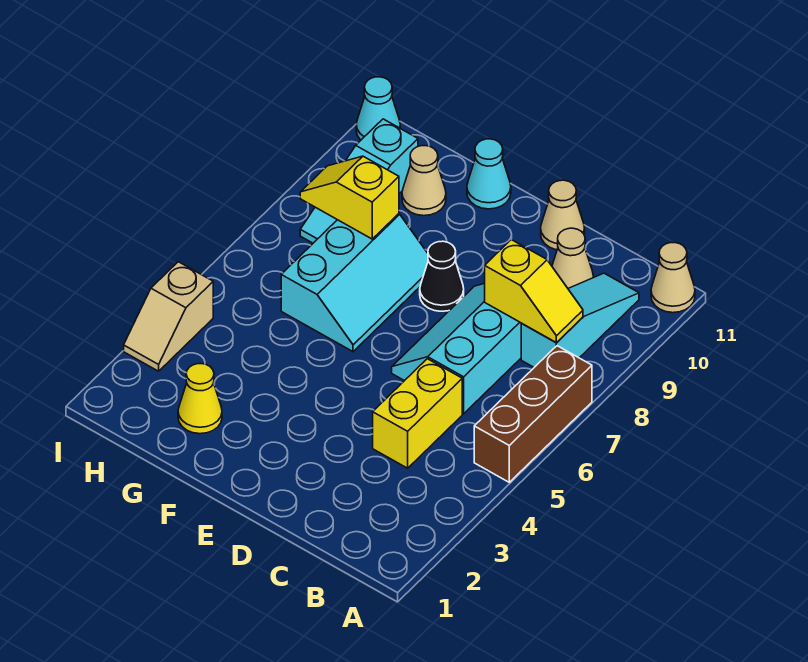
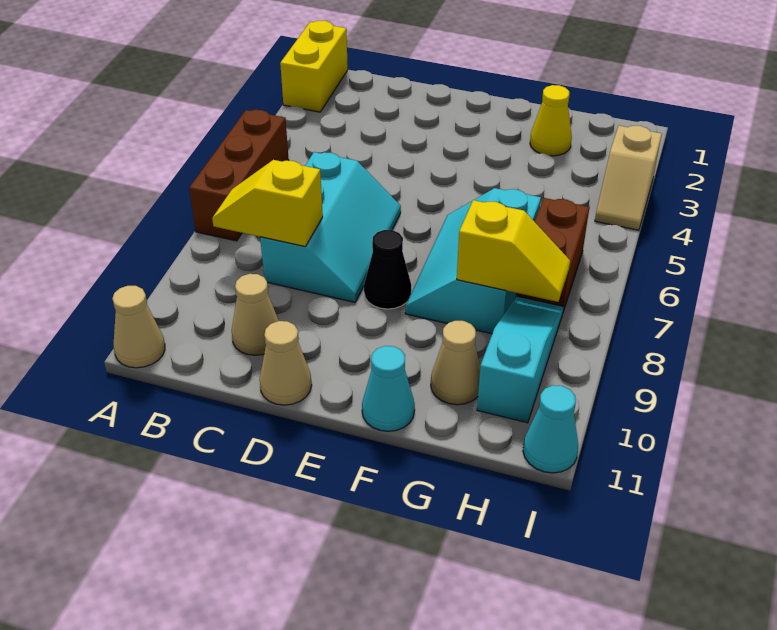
cyan slope B8:B10 level 1 top 8 -> none
yellow brick C4:C5 level 1 -> yellow brick A1:A2 level 1
none -> brown brick H6:H7 level 1
tan slope I3:I4 level 1 top 4 -> tan slope I3:I4 level 1 top 3

